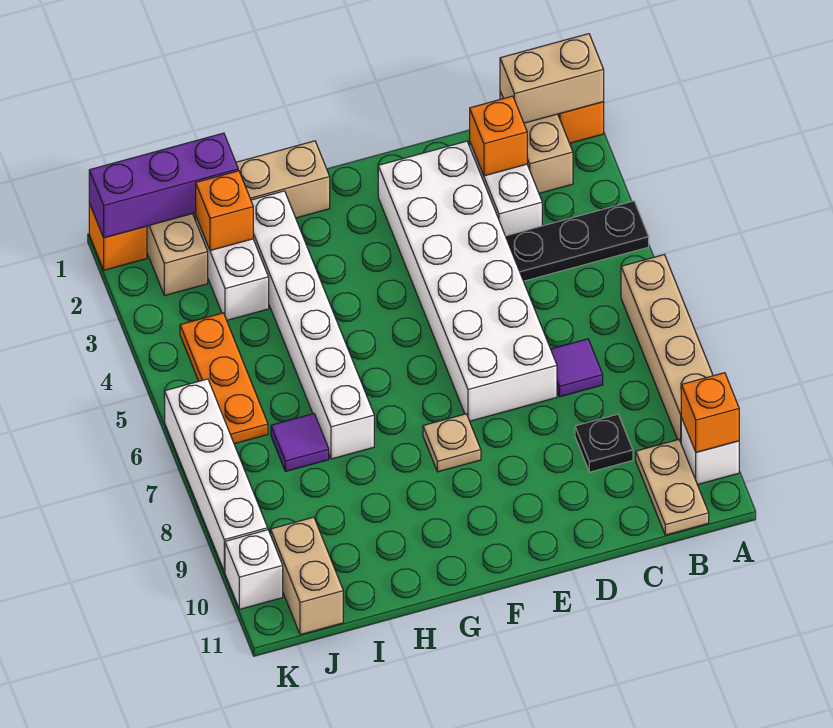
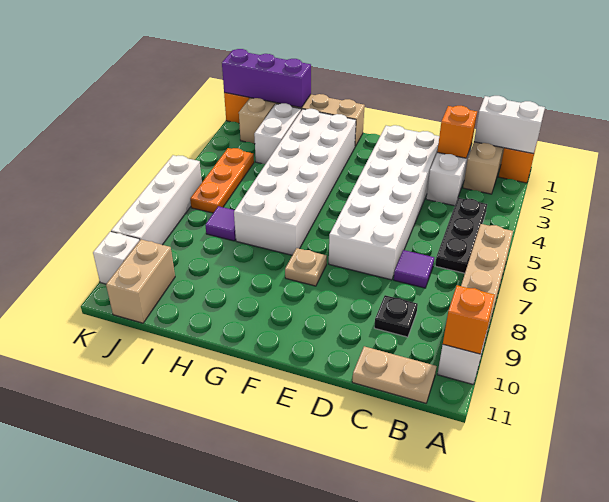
tan brick A1:B1 level 2 -> white brick A1:B1 level 2
black plate A4:C4 level 1 -> black plate B4:B6 level 1
tan plate B10:B11 level 1 -> tan plate B11:C11 level 1
white brick H2:H7 level 1 -> white brick G2:H7 level 1
orange brick I2 level 2 -> none

